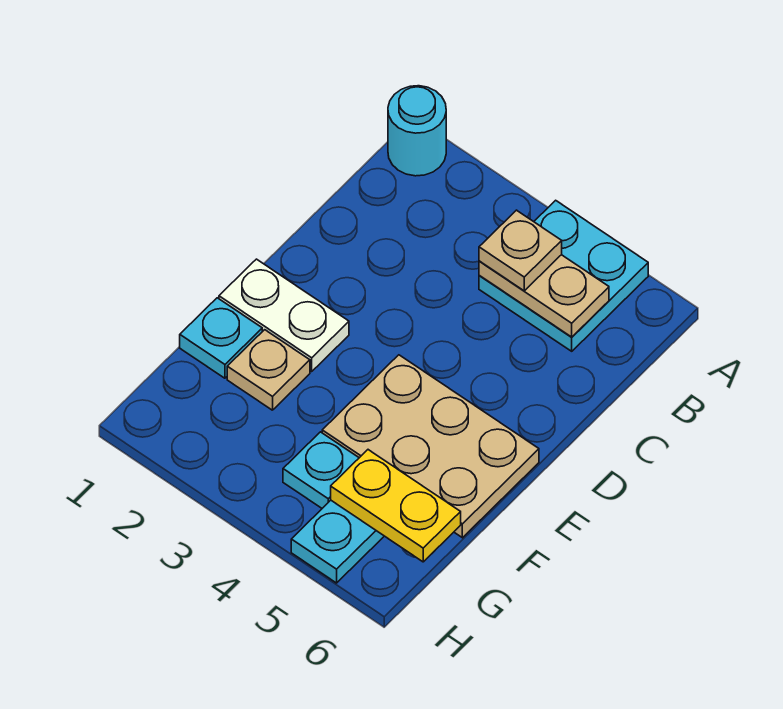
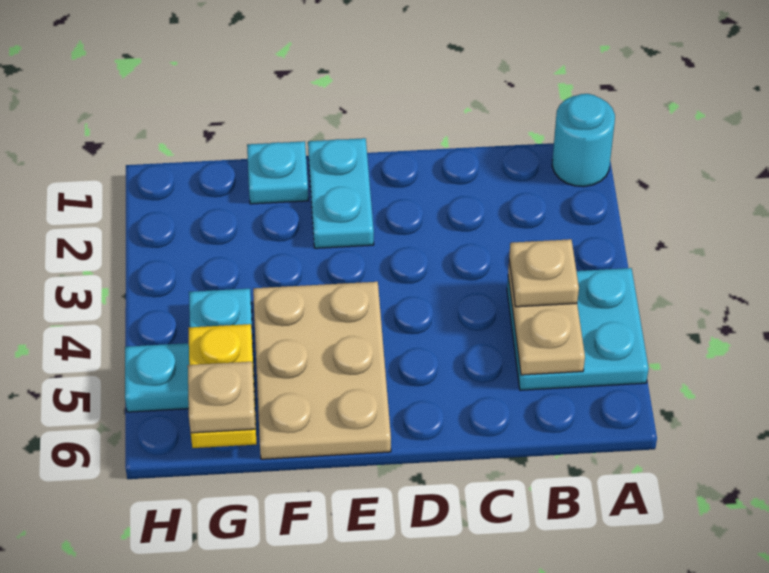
white plate E1:E2 level 1 -> cyan plate E1:E2 level 1
tan plate F2 level 1 -> tan plate G6 level 3

